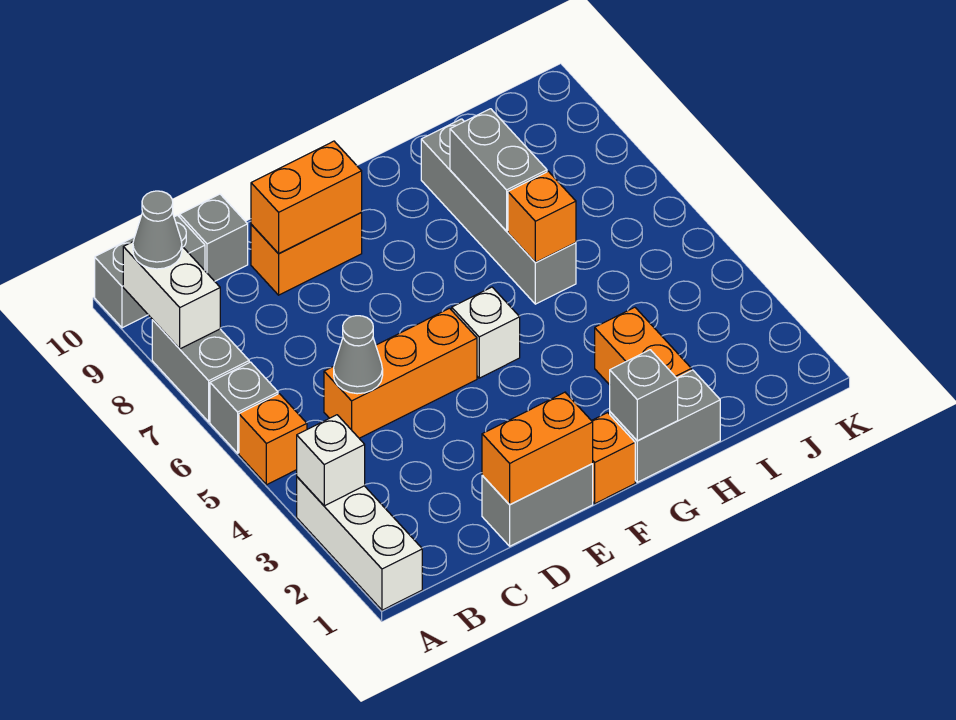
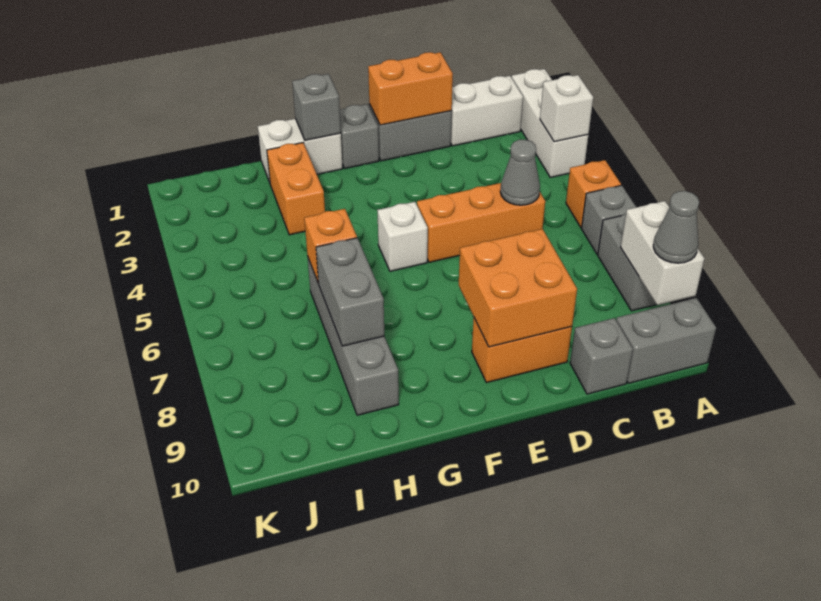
none -> white brick B1:C1 level 1
orange brick D9:E9 level 2 -> orange brick D8:E9 level 2
orange brick F1 level 1 -> grey brick F1 level 1
grey brick G1:H1 level 1 -> white brick G1:H1 level 1

